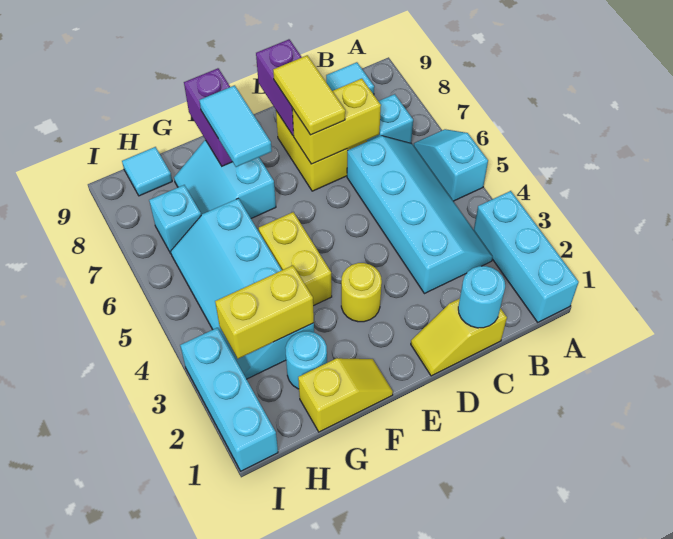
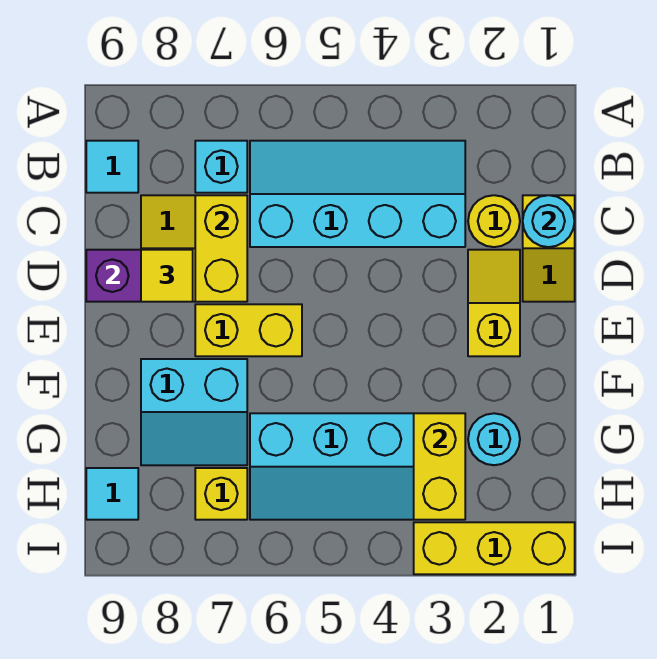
cyan brick A1:A3 level 1 -> none
cyan slope A5:A6 level 1 top 5 -> none
yellow tile D7:D8 level 3 -> yellow tile D8 level 3
yellow round brick E3 level 1 -> yellow round brick C2 level 1
yellow slope F1:G1 level 1 top G -> yellow slope D2:E2 level 1 top E
yellow brick F4:F5 level 1 -> yellow brick E6:E7 level 1
cyan tile F7:F8 level 3 -> none
purple brick F8:F9 level 2 -> none
cyan brick H7 level 1 -> yellow brick H7 level 1
cyan brick I1:I3 level 1 -> yellow brick I1:I3 level 1

